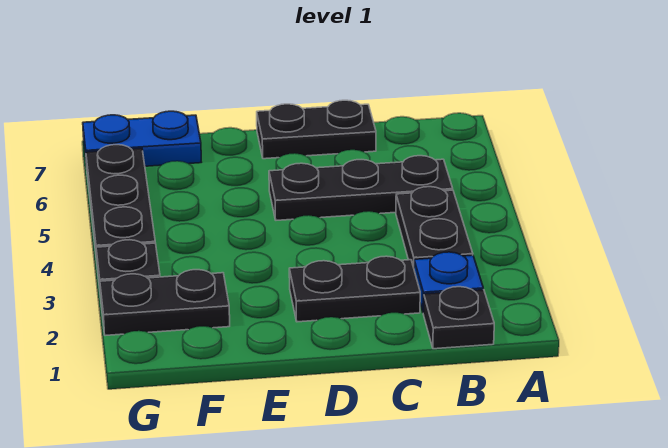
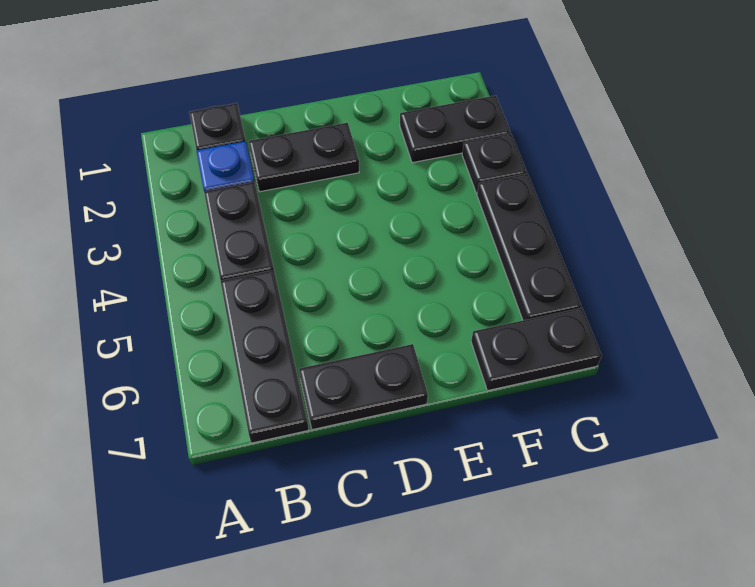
black plate B5:D5 level 1 -> black plate B5:B7 level 1
blue plate F7:G7 level 1 -> black plate F7:G7 level 1

